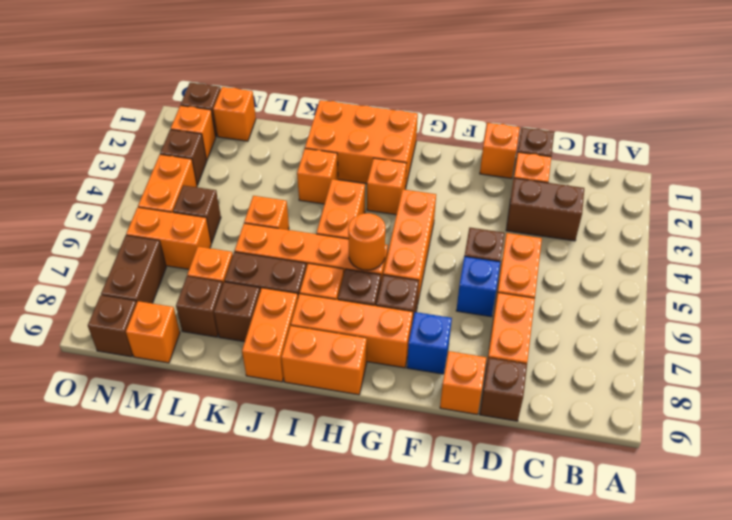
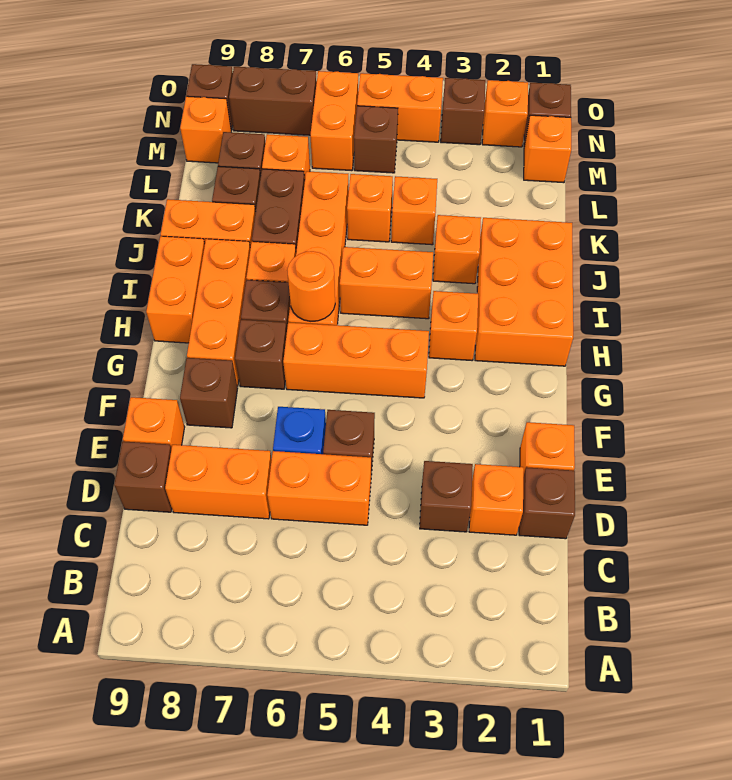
brown brick C3:D3 level 1 -> brown brick D3 level 1
blue brick F8 level 1 -> brown brick F8 level 1
none -> orange brick K4 level 1

